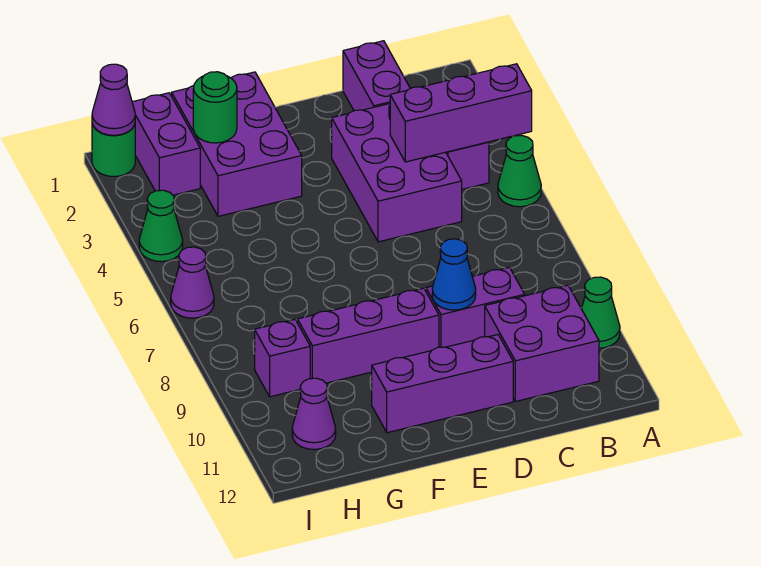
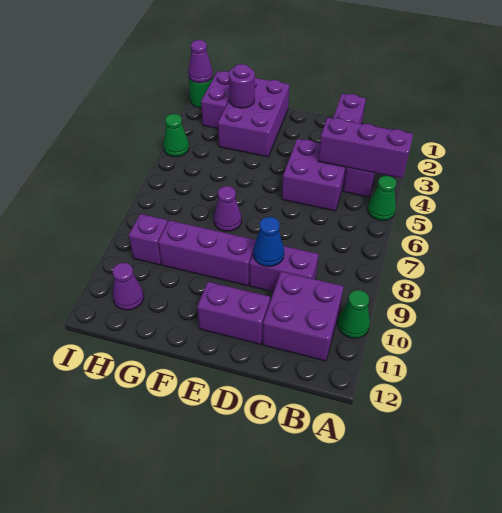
purple brick C3:D5 level 1 -> purple brick C4:D5 level 1
purple brick D11:F11 level 1 -> purple brick D11:E11 level 1
green round brick G2 level 2 -> purple round brick G2 level 2
purple cone I6 level 1 -> purple cone F7 level 1

